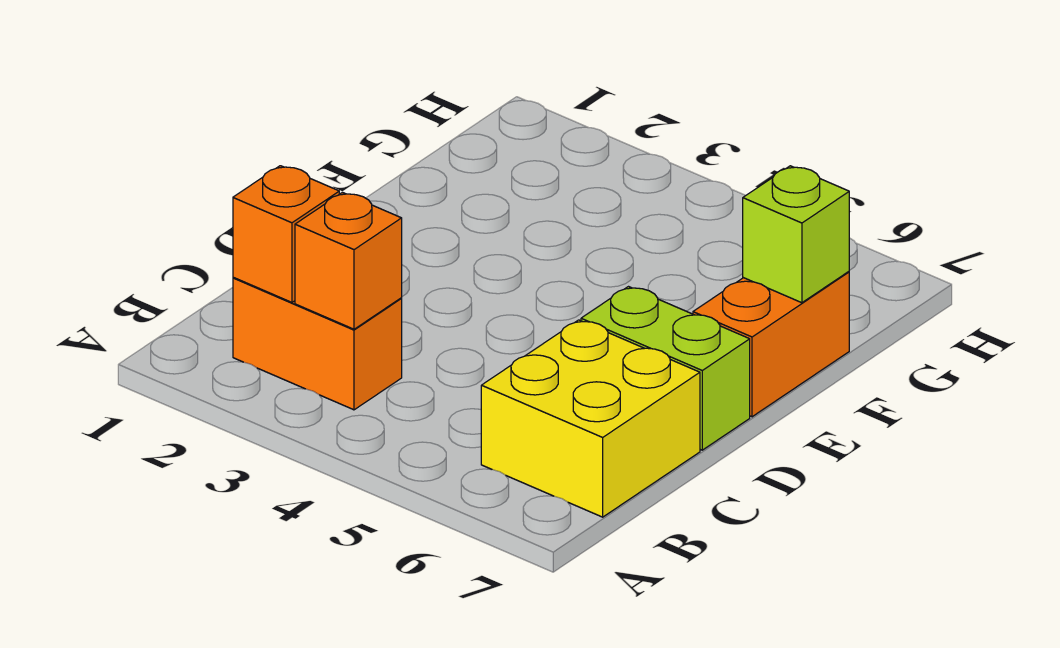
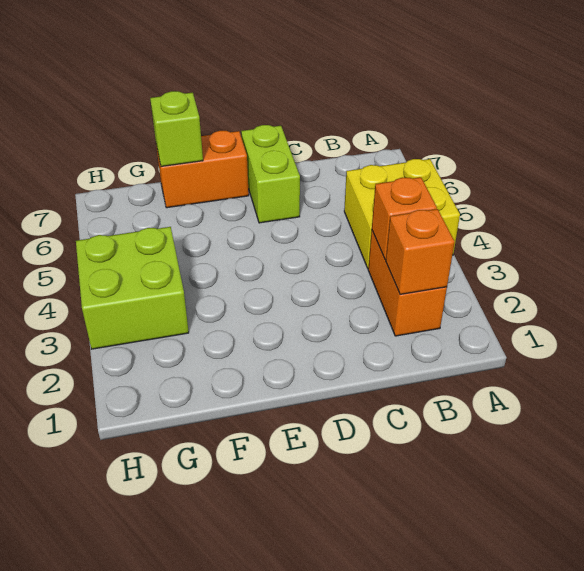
yellow brick B6:C7 level 1 -> yellow brick A4:B5 level 1
none -> lime brick G3:H4 level 1

